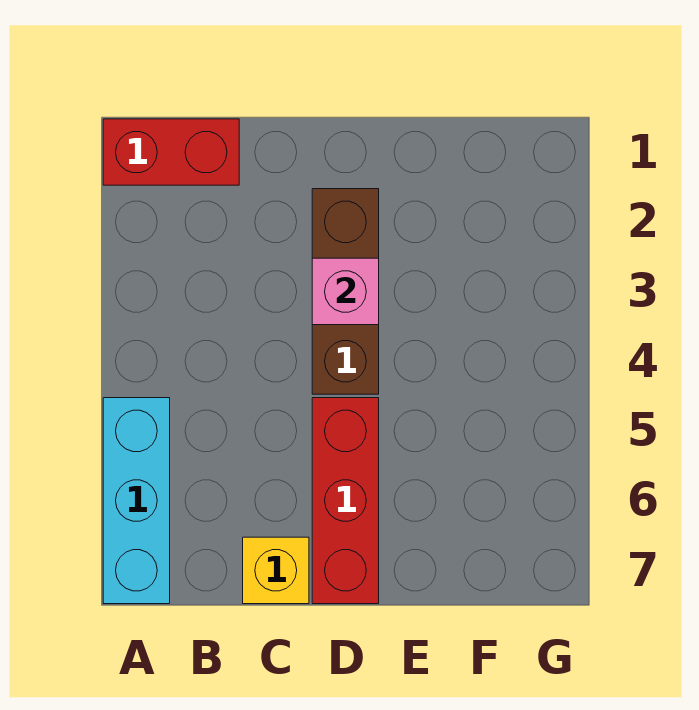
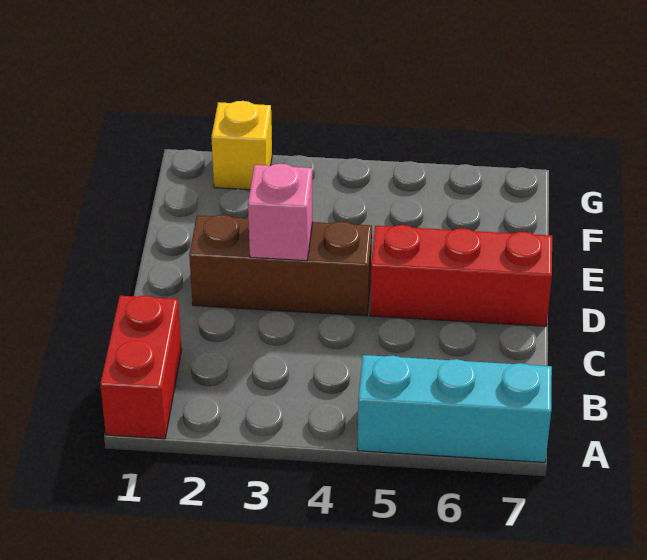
yellow brick C7 level 1 -> yellow brick G2 level 1

